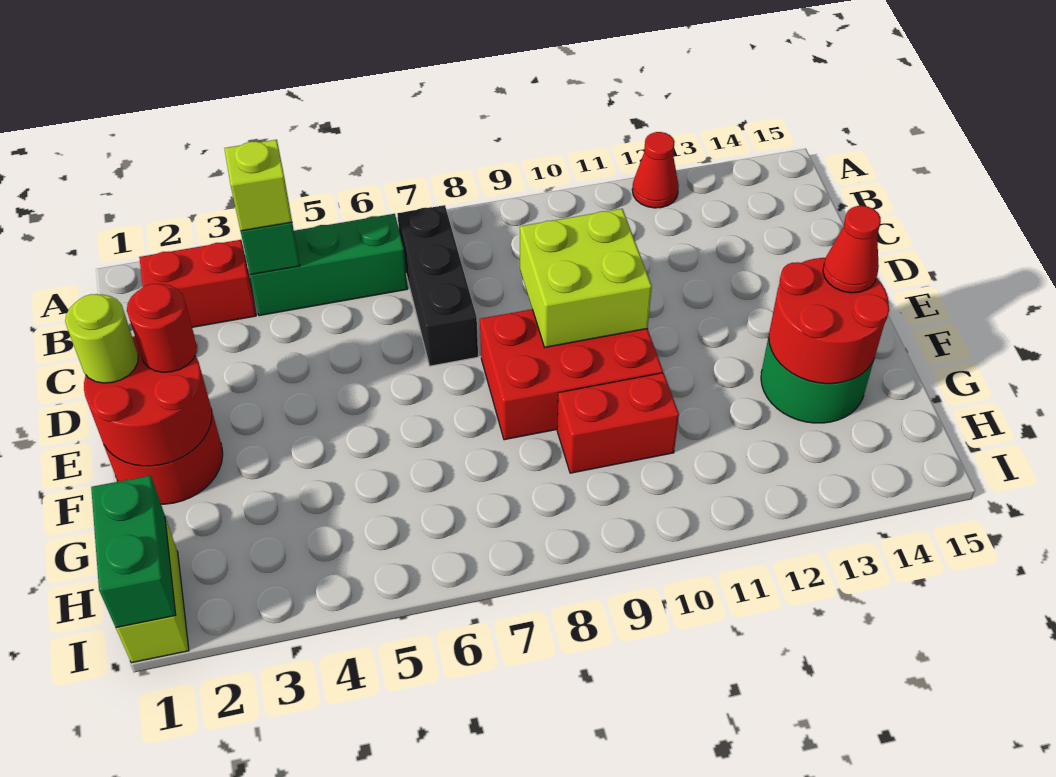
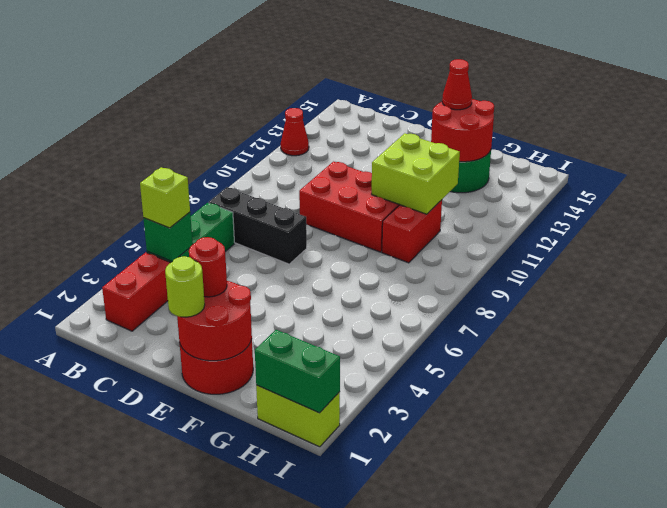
lime brick D9:E10 level 2 -> lime brick F10:G11 level 2
red brick E8:F10 level 1 -> red brick D9:F10 level 1

